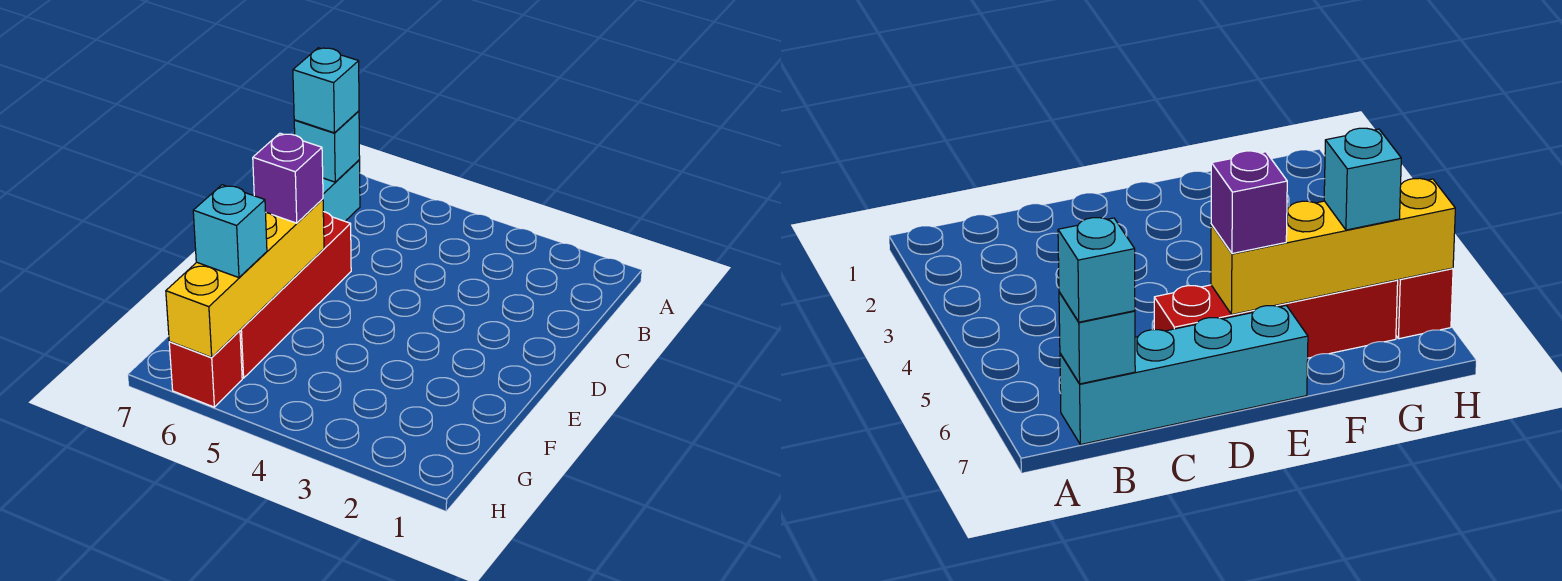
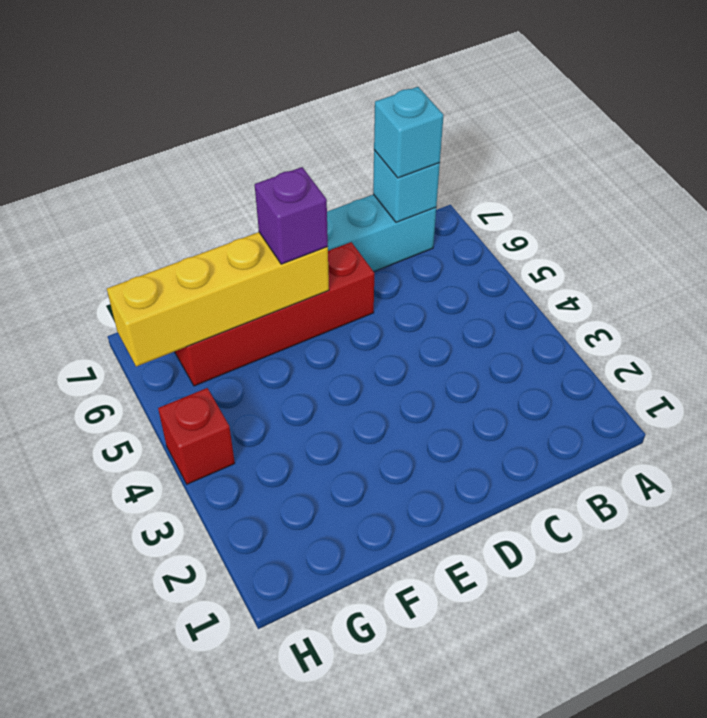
cyan brick G6 level 3 -> none
red brick H6 level 1 -> red brick H4 level 1

